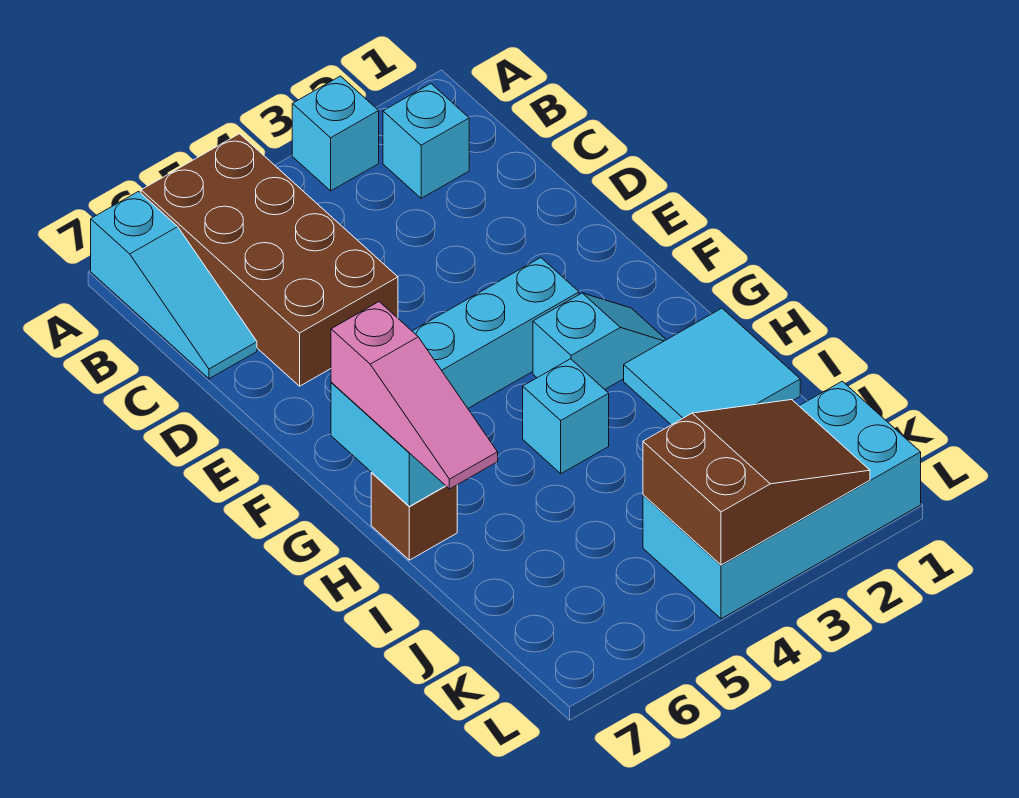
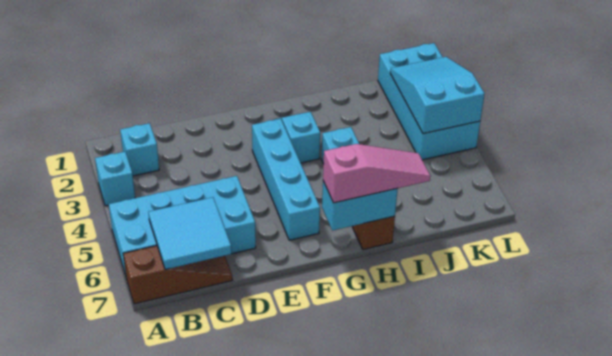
brown brick A5:D6 level 1 -> cyan brick A5:D6 level 1
cyan slope A7:C7 level 1 top A -> brown slope A7:C7 level 1 top A
cyan tile H1:I2 level 1 -> cyan tile B6:C7 level 2
brown slope K2:L4 level 2 top 4 -> cyan slope K2:L4 level 2 top 4

